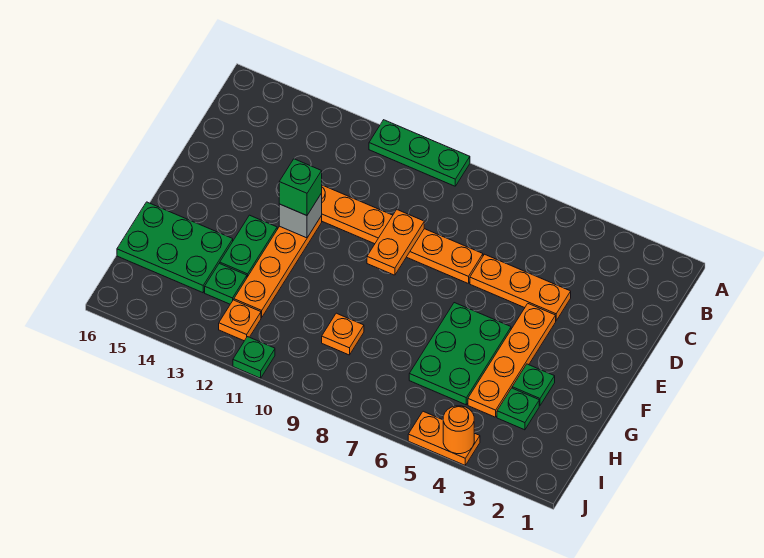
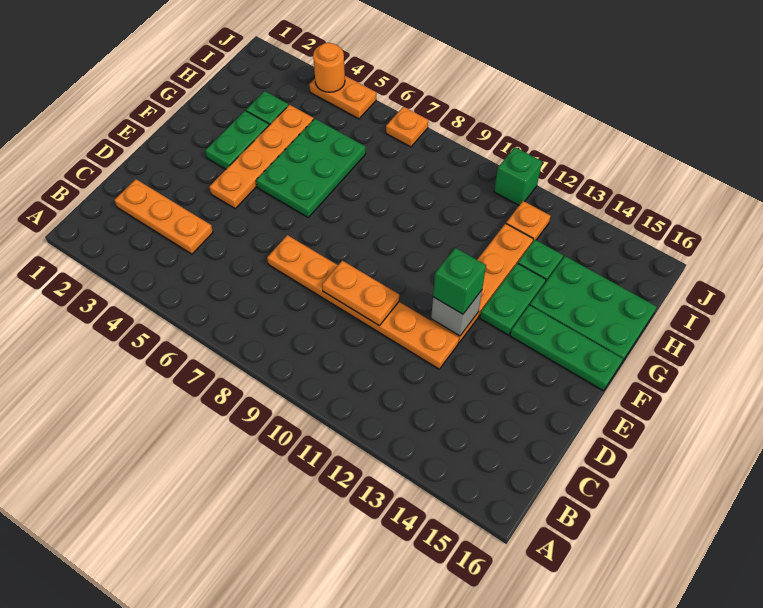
green plate A9:A11 level 1 -> green plate F14:F16 level 1
orange plate D4:D6 level 1 -> orange plate C2:C4 level 1
orange plate D9:E9 level 2 -> orange plate D9:D10 level 2
green plate G3 level 1 -> green plate F3:G3 level 1
orange plate H9 level 1 -> orange plate J7 level 1
green plate J11 level 1 -> green brick J11 level 1

